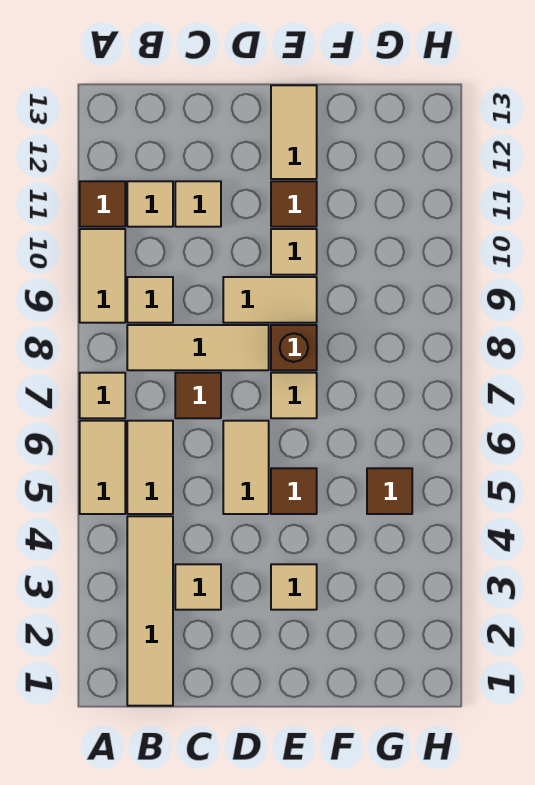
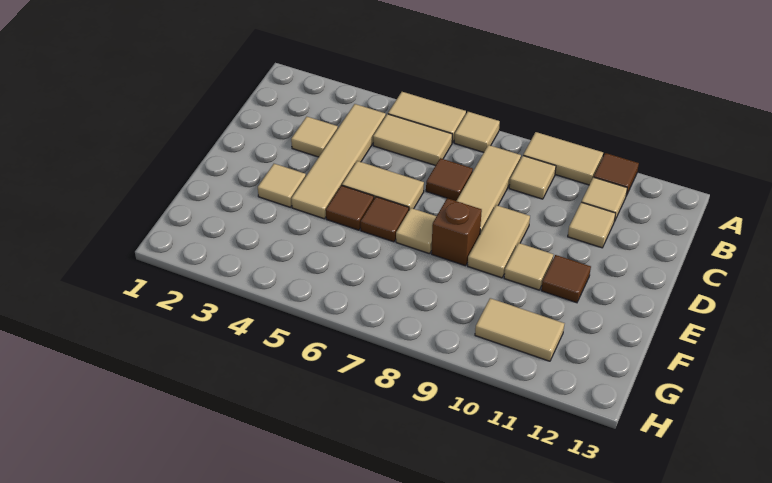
tan tile B1:B4 level 1 -> tan tile B4:E4 level 1
tan tile E12:E13 level 1 -> tan tile G10:G11 level 1
brown tile G5 level 1 -> brown tile E6 level 1

